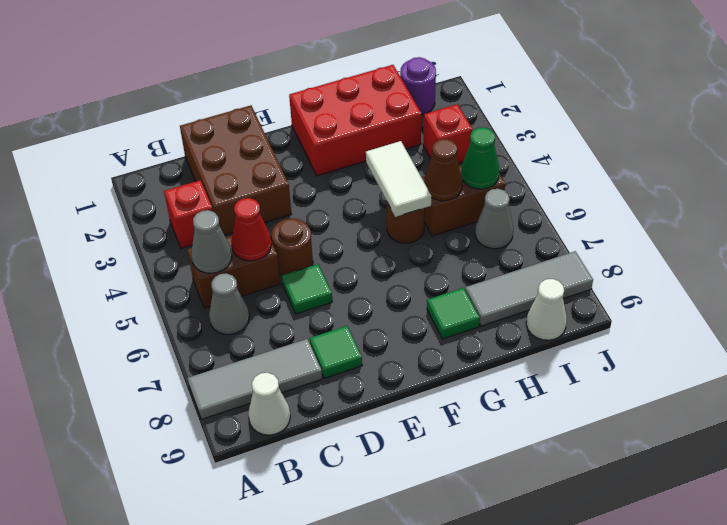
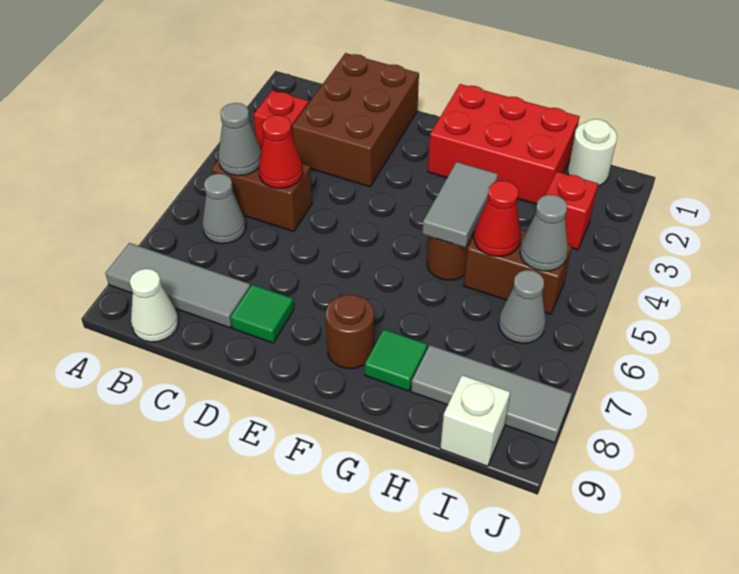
brown round brick D5 level 1 -> brown round brick F8 level 1
green tile D6 level 1 -> none
white tile G4:G5 level 2 -> grey tile G4:G5 level 2
brown cone H5 level 2 -> red cone H5 level 2
purple round brick I1 level 1 -> white round brick I1 level 1
green cone I5 level 2 -> grey cone I5 level 2
white cone I9 level 1 -> white brick I9 level 1

